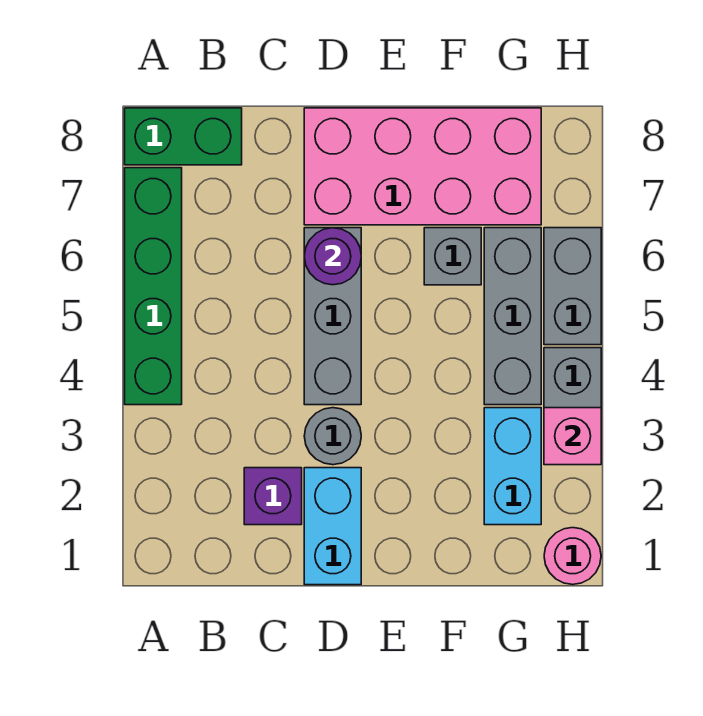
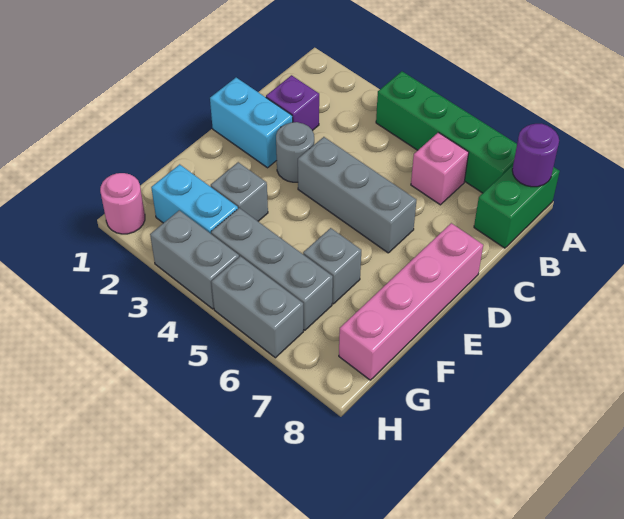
purple round brick D6 level 2 -> purple round brick A8 level 2
pink brick D7:G8 level 1 -> pink brick D8:G8 level 1
none -> grey brick F3 level 1
pink brick H3 level 2 -> pink brick B6 level 1

